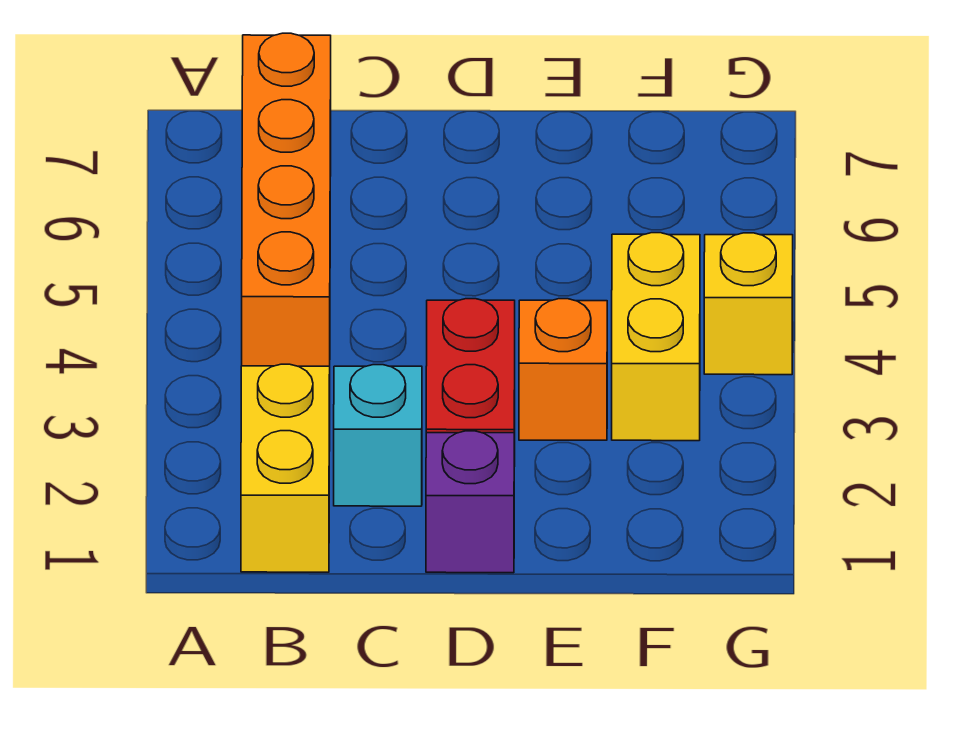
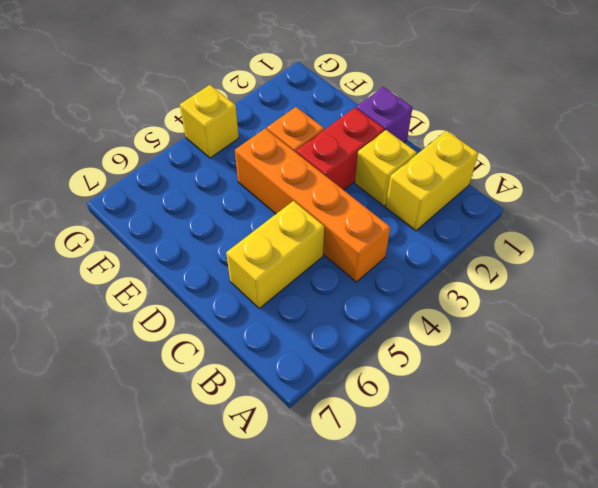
orange brick B4:B7 level 1 -> orange brick B4:E4 level 1
cyan brick C2 level 1 -> yellow brick C2 level 1
yellow brick F3:F4 level 1 -> yellow brick C5:C6 level 1

